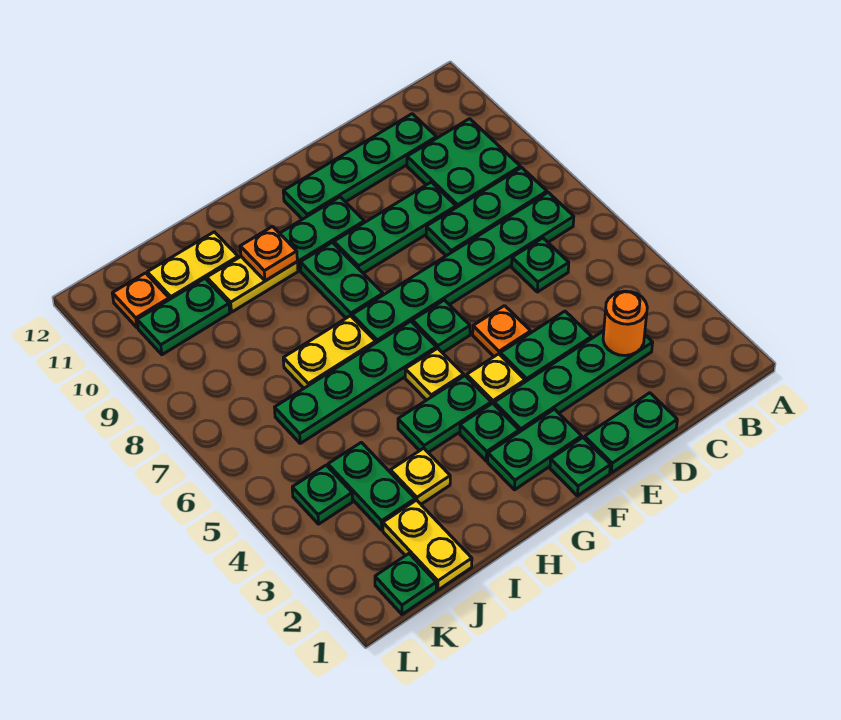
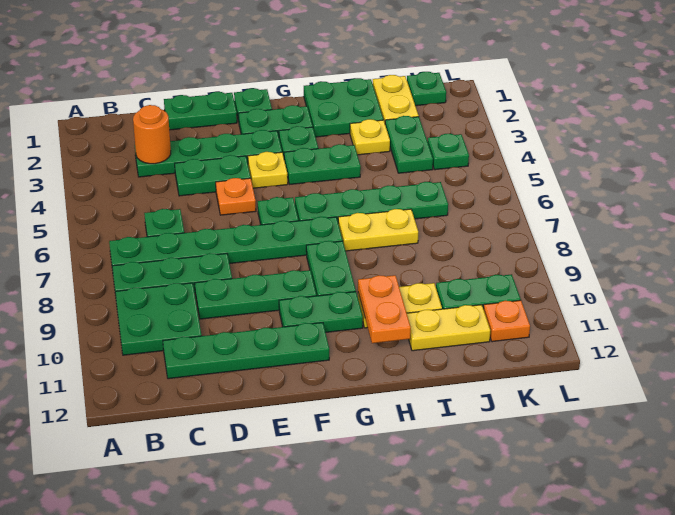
yellow plate G5 level 1 -> none
none -> green plate H1:I2 level 1
orange plate H10 level 2 -> orange plate H10:H11 level 2

